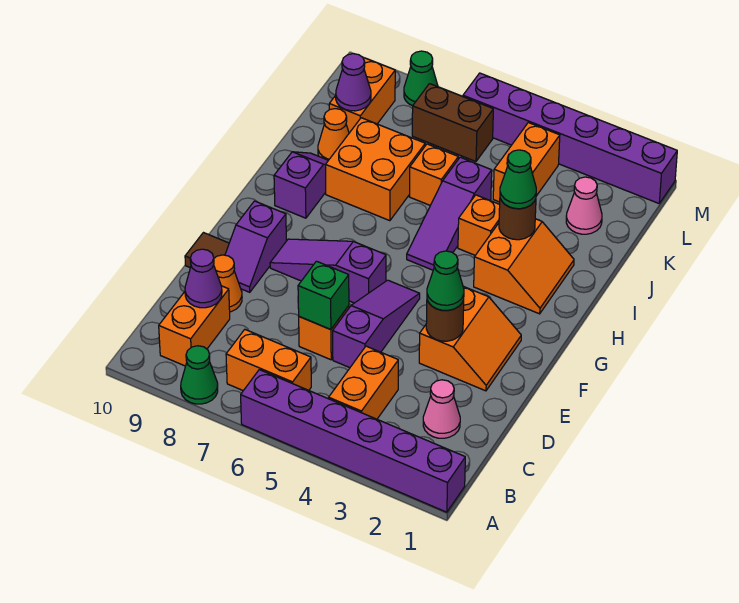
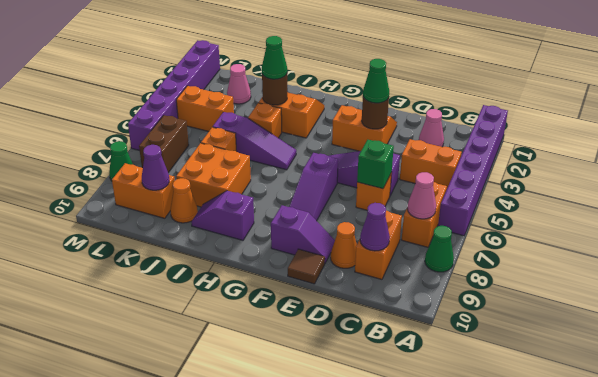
none -> pink cone B7 level 2
orange brick B9:C9 level 1 -> orange brick C8:C9 level 1

